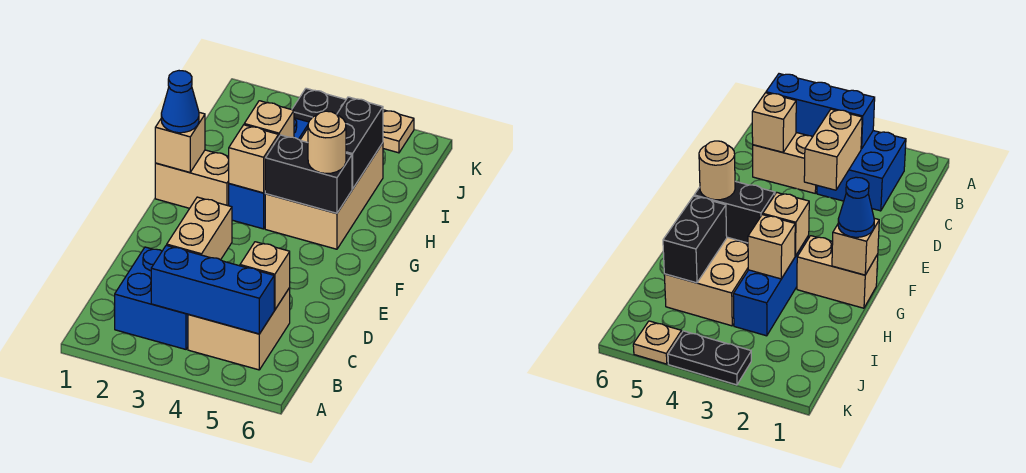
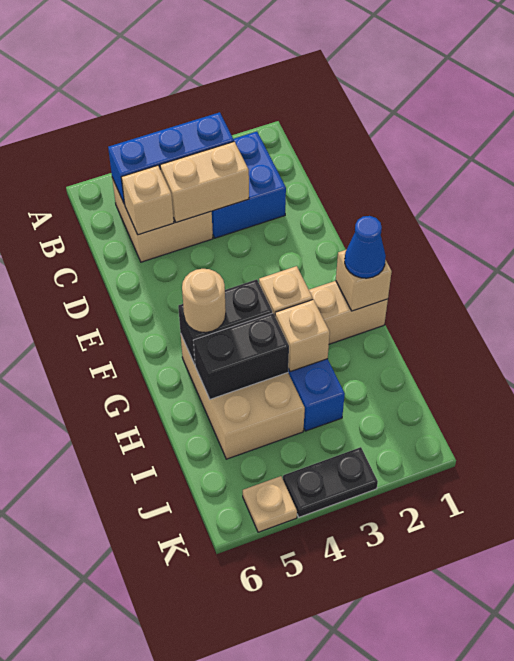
tan brick C3:D3 level 2 -> tan brick C3:C4 level 2
black brick H5:I5 level 2 -> black brick H4:H5 level 2

